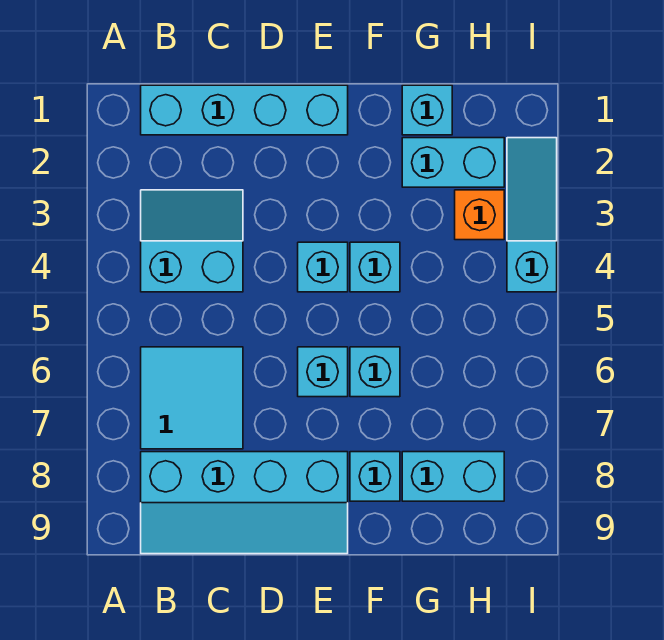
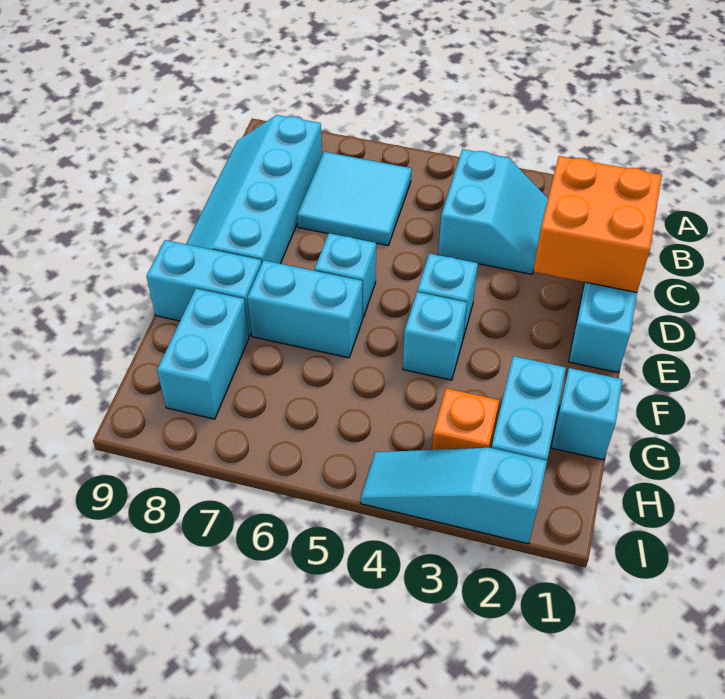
none -> orange brick C1:D2 level 2
cyan brick F6 level 1 -> cyan brick F6:F7 level 1
cyan brick F8 level 1 -> cyan brick F8:F9 level 1
cyan slope I2:I4 level 1 top 4 -> cyan slope I2:I4 level 1 top 2

